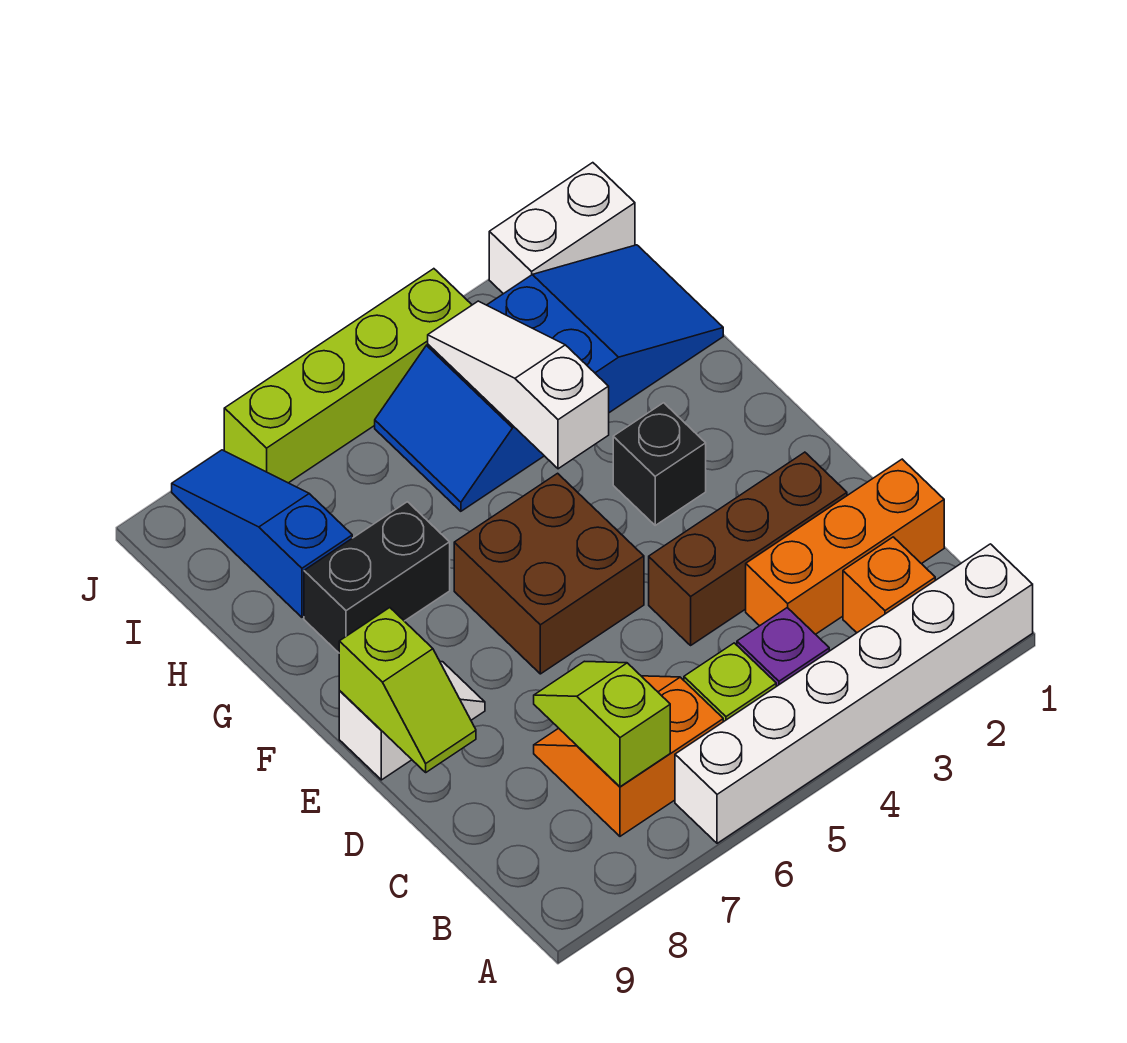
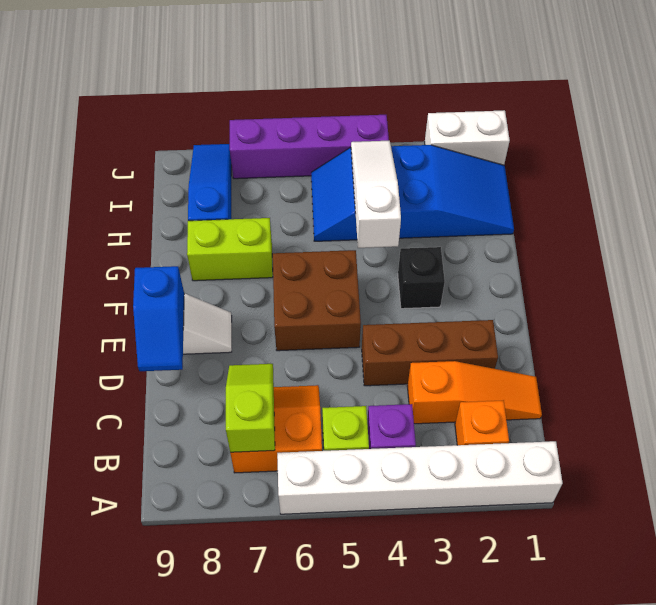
orange brick C1:C3 level 1 -> orange slope C1:C3 level 1 top 3
lime slope D9:E9 level 2 top E -> blue slope D9:E9 level 2 top E
black brick G7:G8 level 1 -> lime brick G7:G8 level 1
lime brick J4:J7 level 1 -> purple brick J4:J7 level 1

